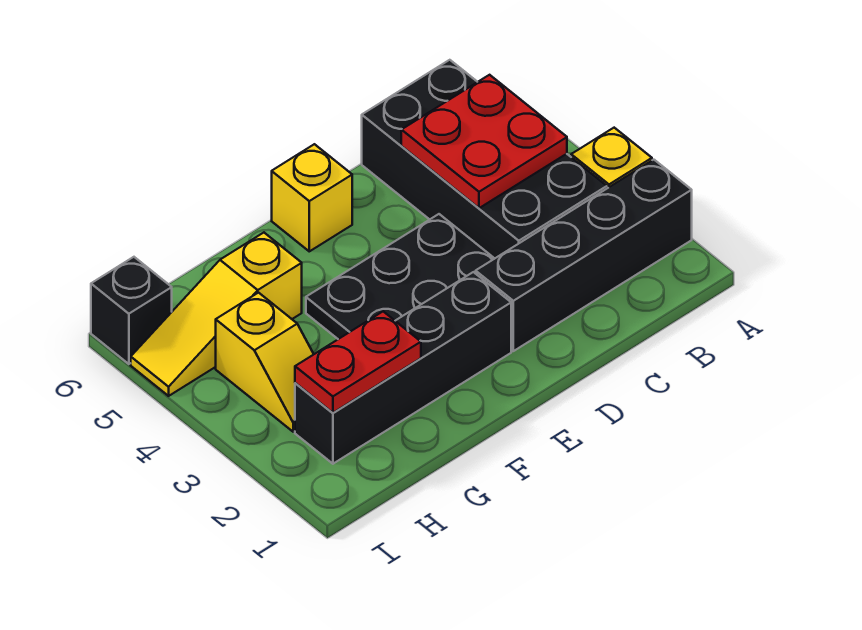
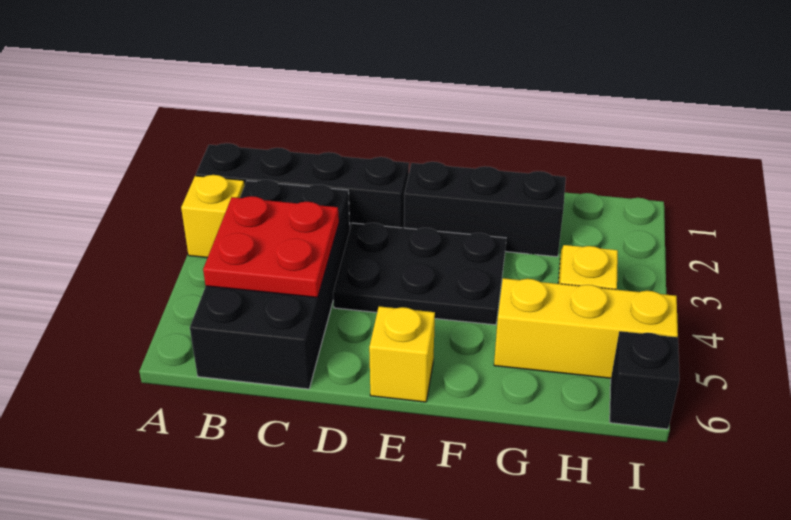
black brick E2:H2 level 1 -> black brick E2:G2 level 1
red plate G2:H2 level 2 -> none
yellow slope G5:I5 level 1 top G -> yellow brick G5:I5 level 1

